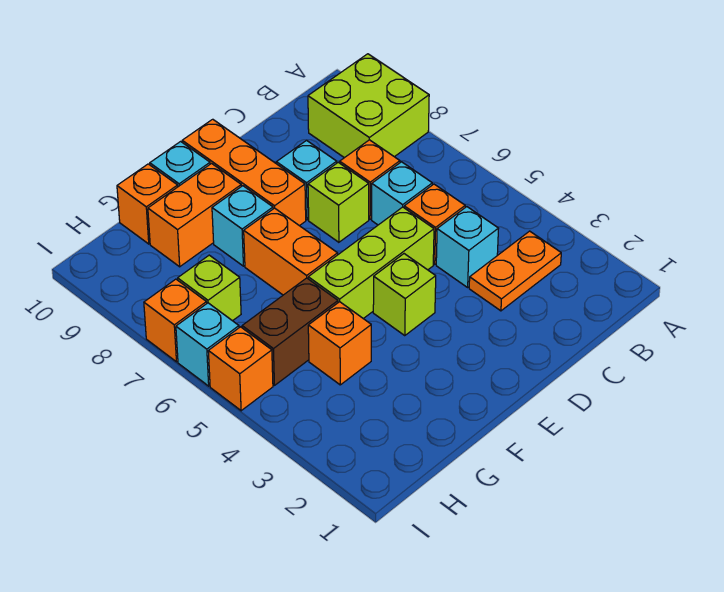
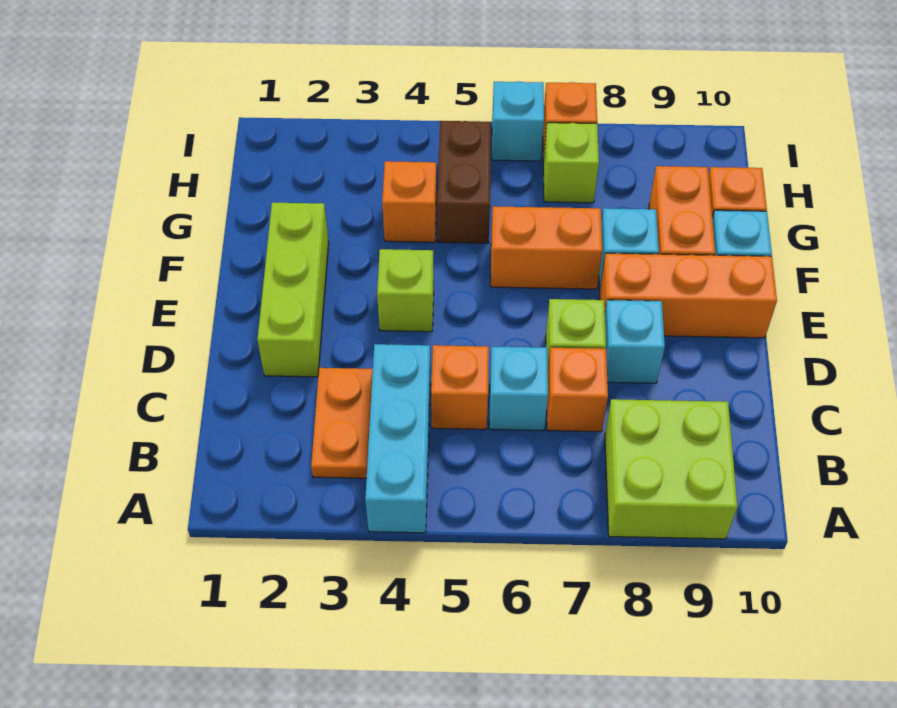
cyan brick C4 level 1 -> cyan brick A4:C4 level 1
lime brick D5:F5 level 1 -> lime brick D2:F2 level 1
orange brick I5 level 1 -> none

